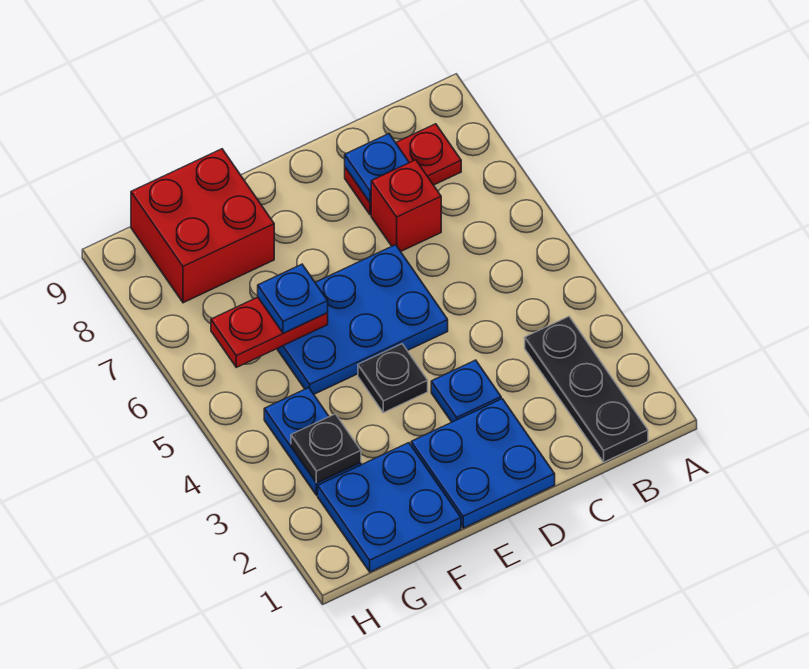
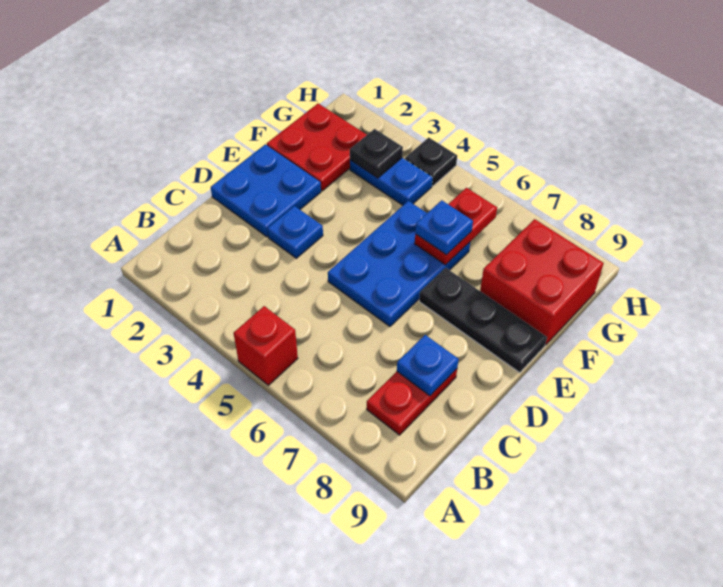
black plate B1:B3 level 1 -> black plate E7:E9 level 1
red brick C7 level 1 -> red brick A5 level 1
black plate E4 level 1 -> black plate H4 level 1
blue plate F1:G2 level 1 -> red plate F1:G2 level 1

